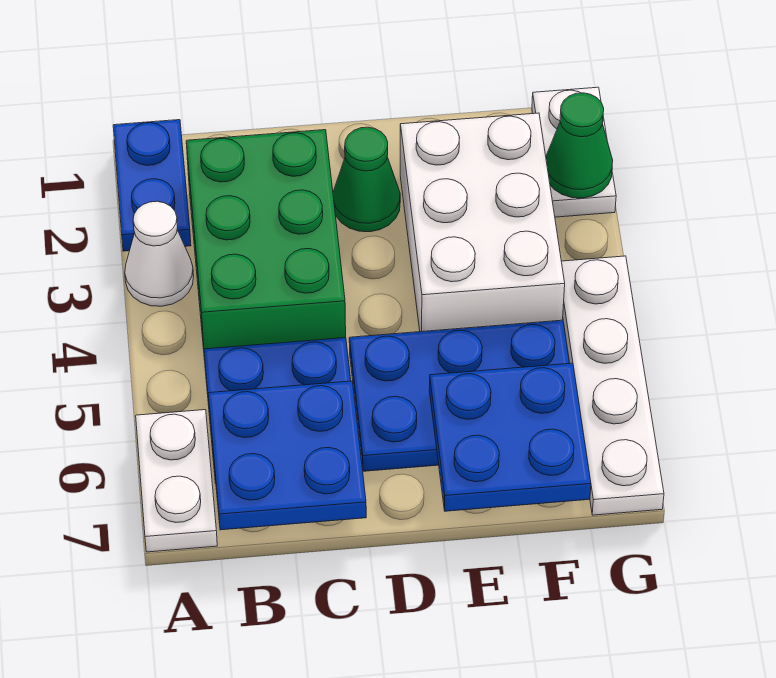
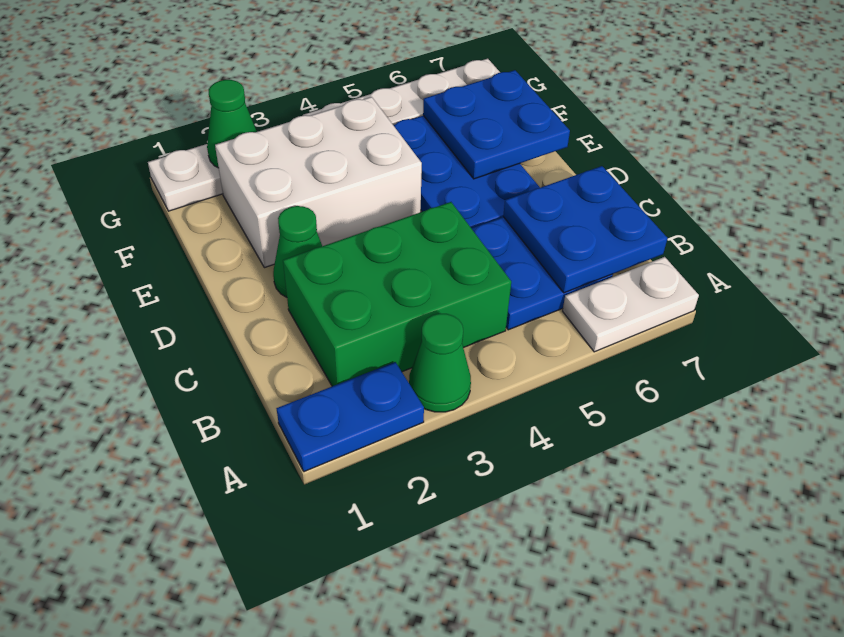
white cone A3 level 1 -> green cone A3 level 1

